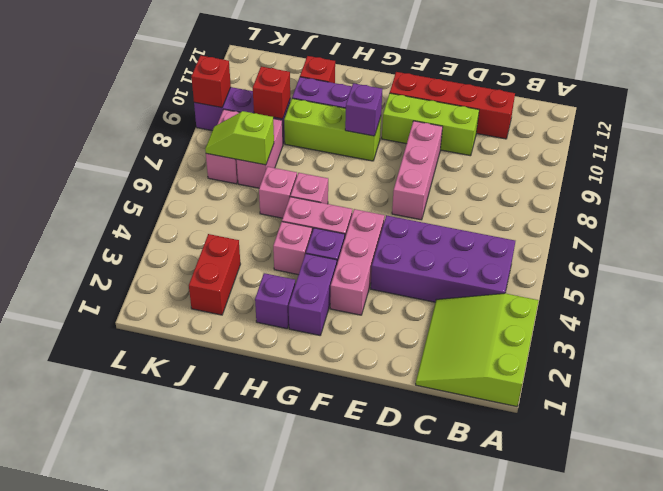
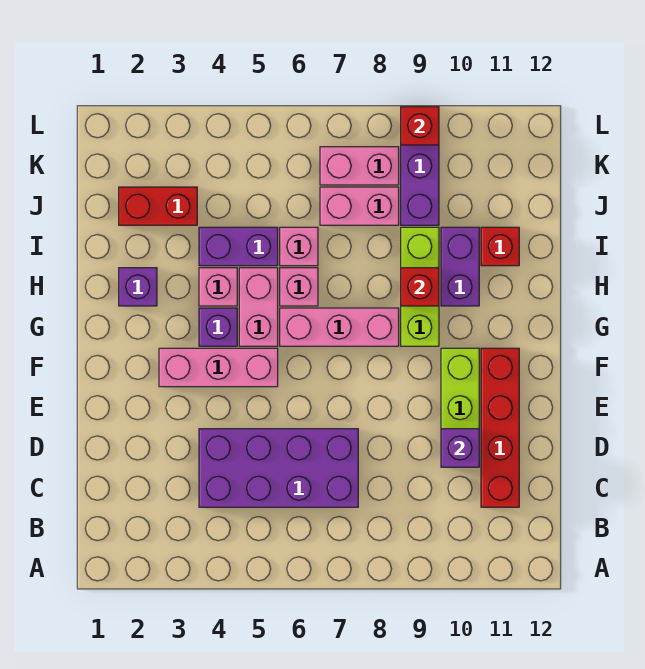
lime slope A1:C3 level 1 top A -> none
purple brick B4:E5 level 1 -> purple brick C4:D7 level 1
pink brick E7:E9 level 1 -> pink brick G6:G8 level 1
purple brick G2:G3 level 1 -> purple brick I4:I5 level 1
purple brick G9 level 2 -> purple brick D10 level 2
lime slope J7:K7 level 2 top J -> none
red brick J9 level 2 -> red brick H9 level 2

